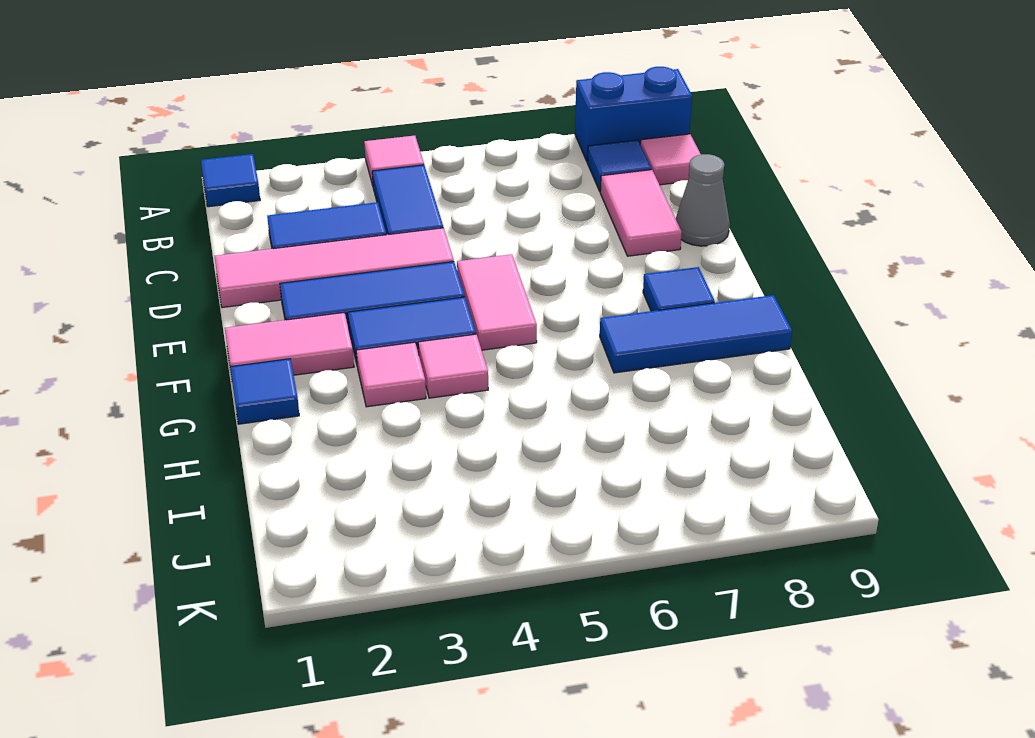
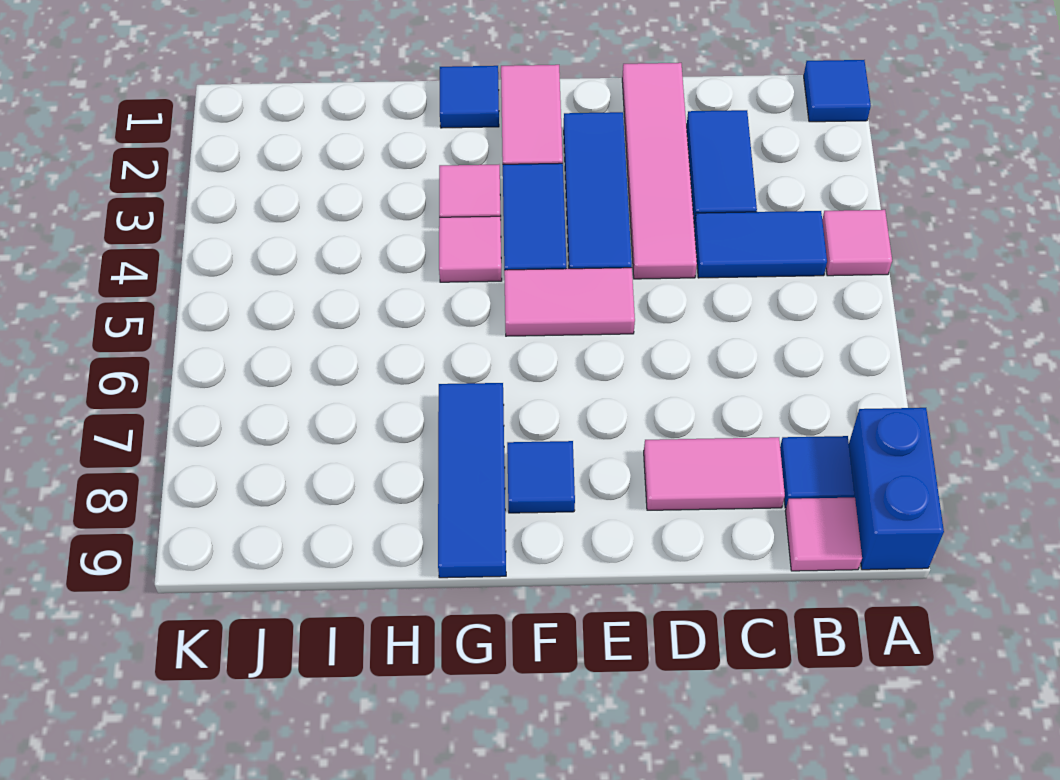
grey cone D9 level 1 -> none

